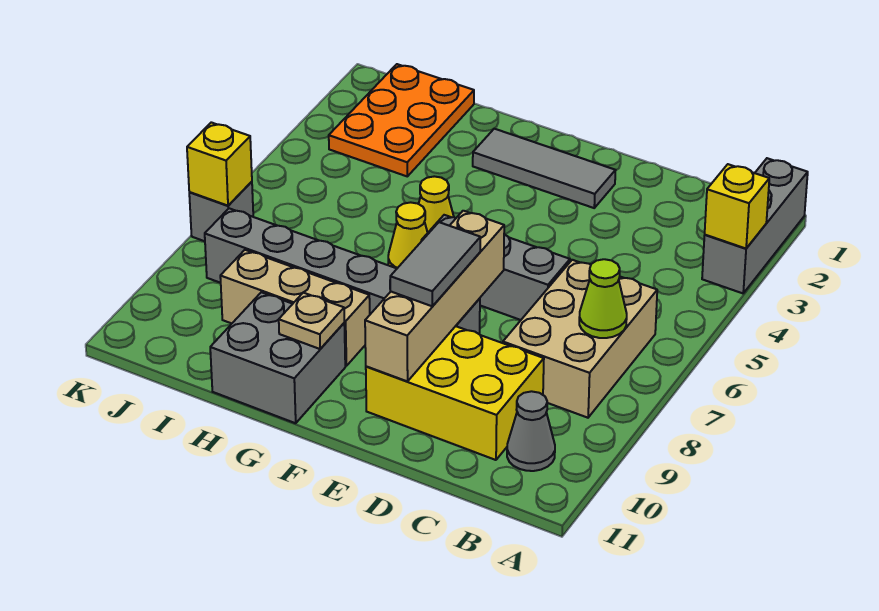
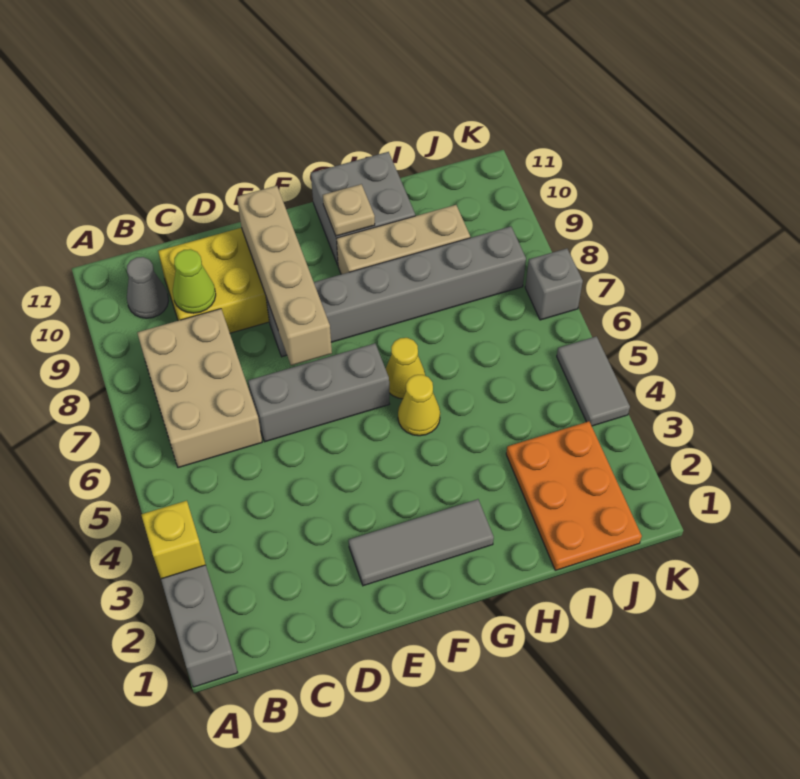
lime cone B7 level 2 -> lime cone C9 level 2
grey tile E8:E9 level 3 -> grey tile K4:K5 level 1
yellow brick K7 level 2 -> none

